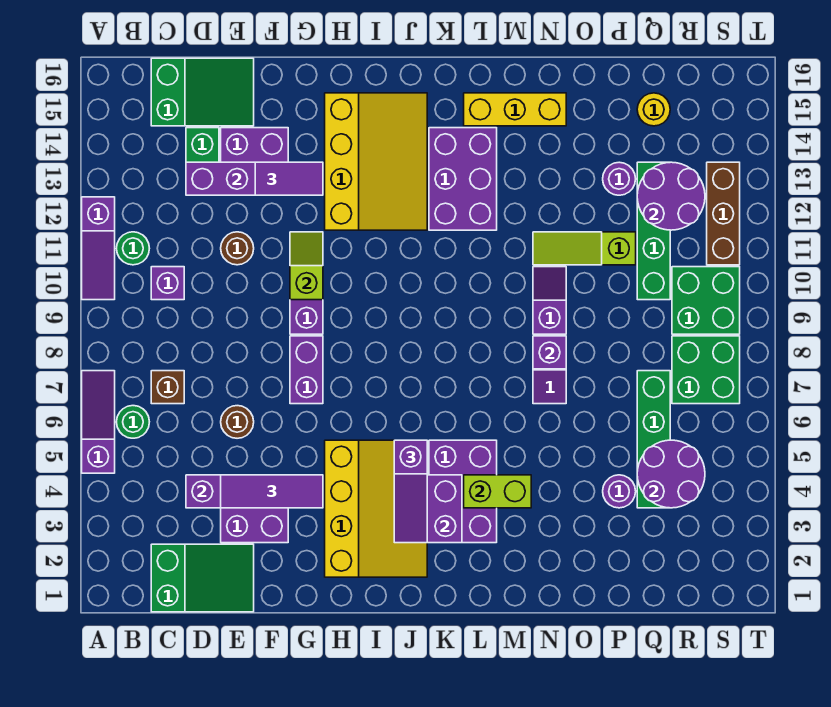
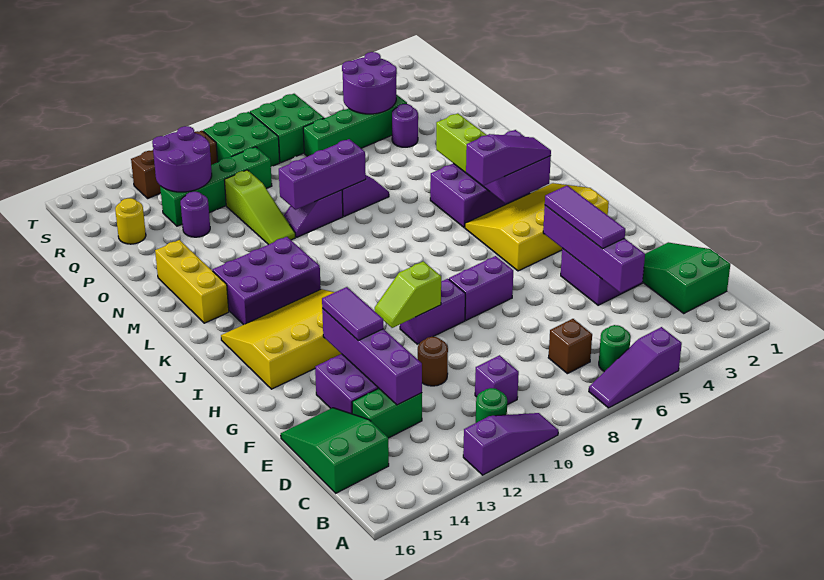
brown round brick E6 level 1 -> none
purple brick N8 level 2 -> purple brick N8:N10 level 2

